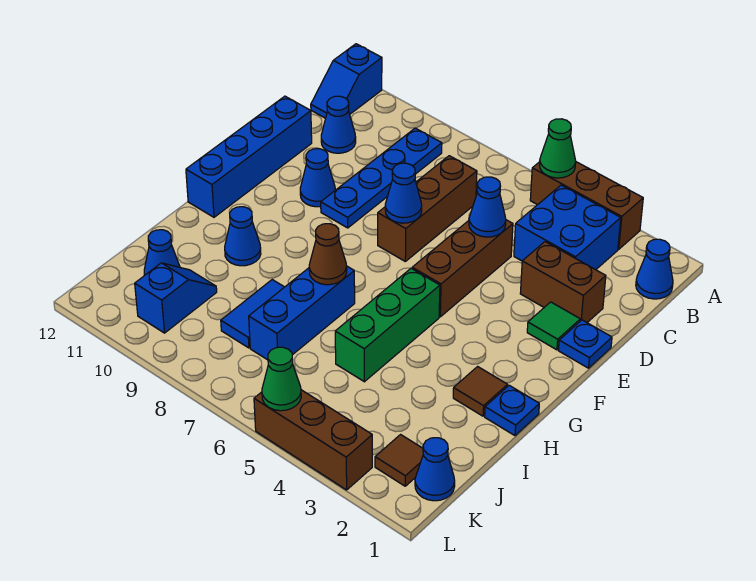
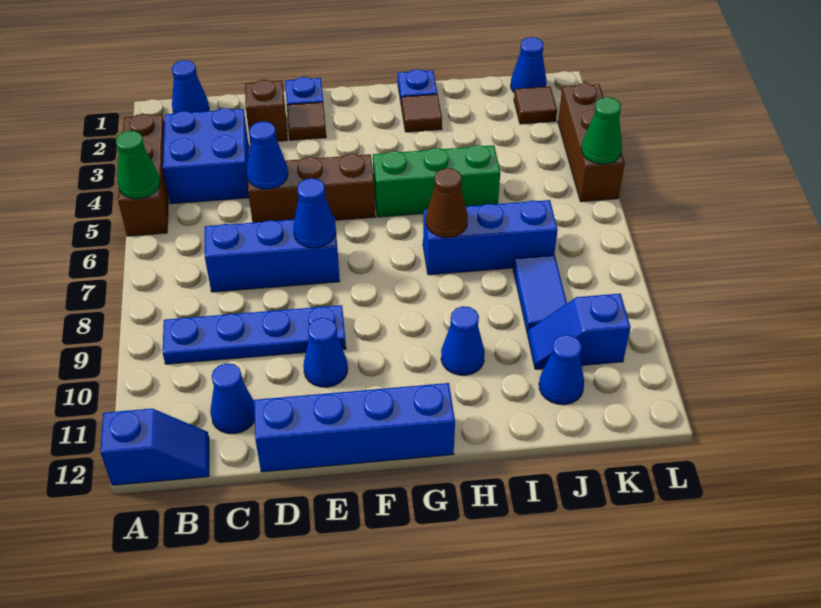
brown brick C7:E7 level 1 -> blue brick C7:E7 level 1
brown brick D2:D3 level 1 -> brown brick D2 level 1
green tile E2 level 1 -> brown tile E2 level 1
blue tile I8:J8 level 1 -> blue tile J8:J9 level 1

